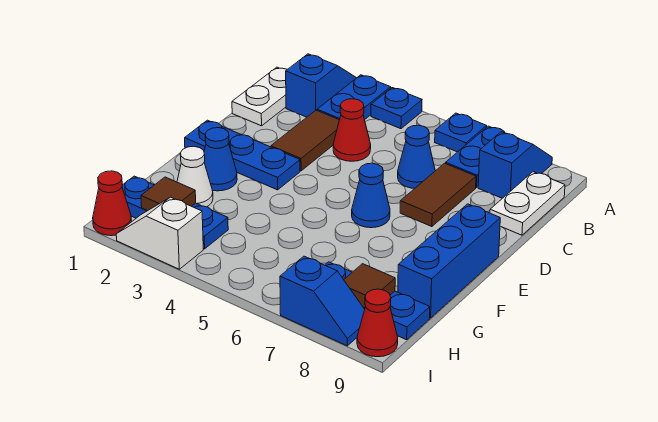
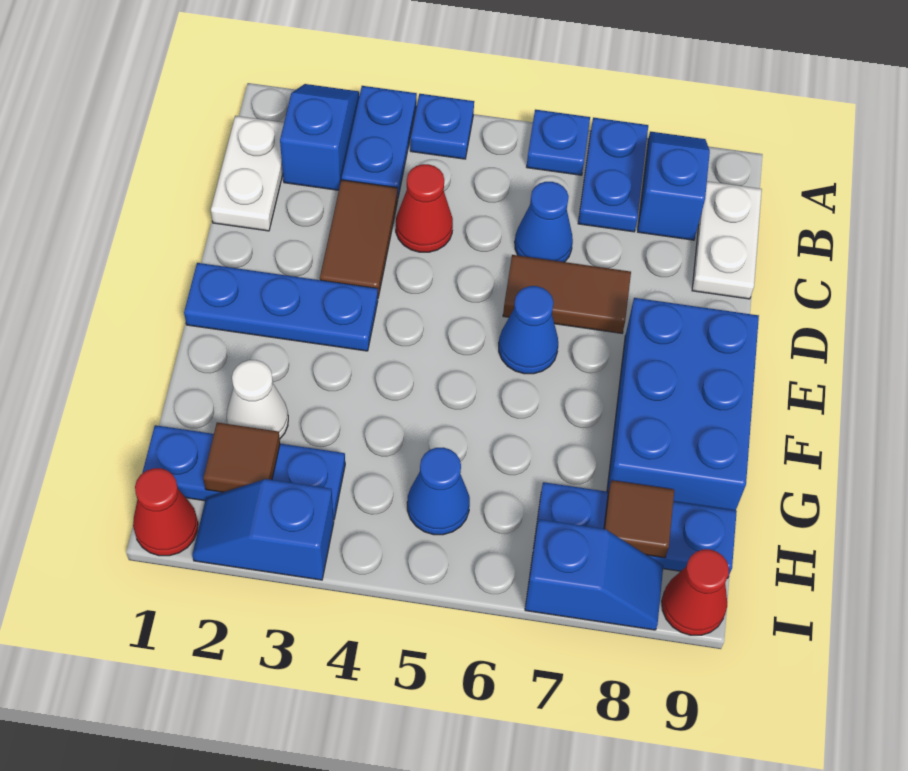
brown tile C7:D7 level 1 -> brown tile D6:D7 level 1
blue brick E9:G9 level 1 -> blue brick E8:G9 level 1
blue cone F2 level 1 -> blue cone H5 level 1
white slope I2:I3 level 1 top 3 -> blue slope I2:I3 level 1 top 3

